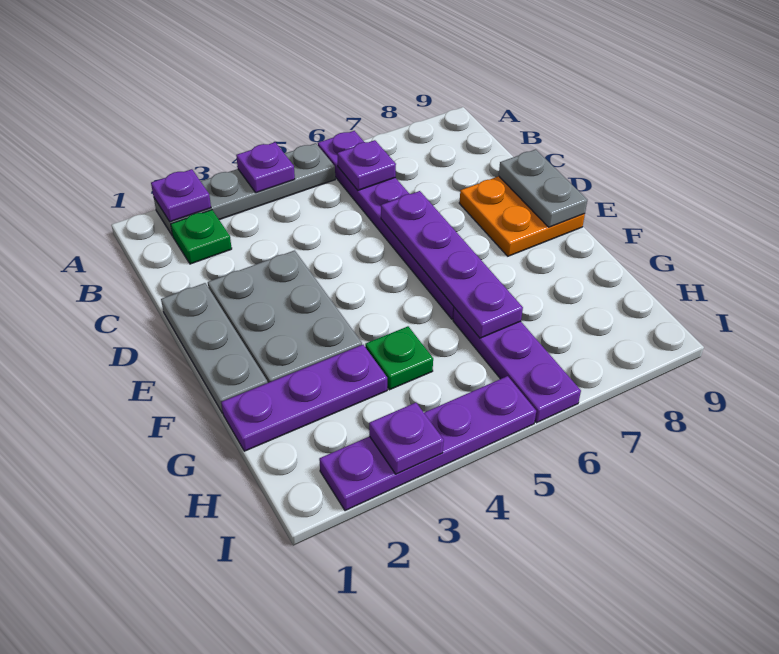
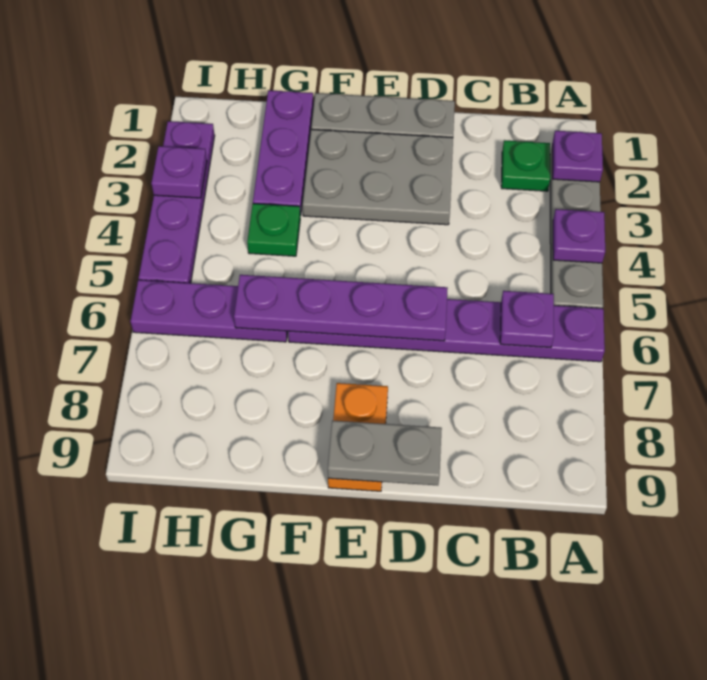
orange plate D8:E9 level 1 -> orange plate E8:E9 level 1

